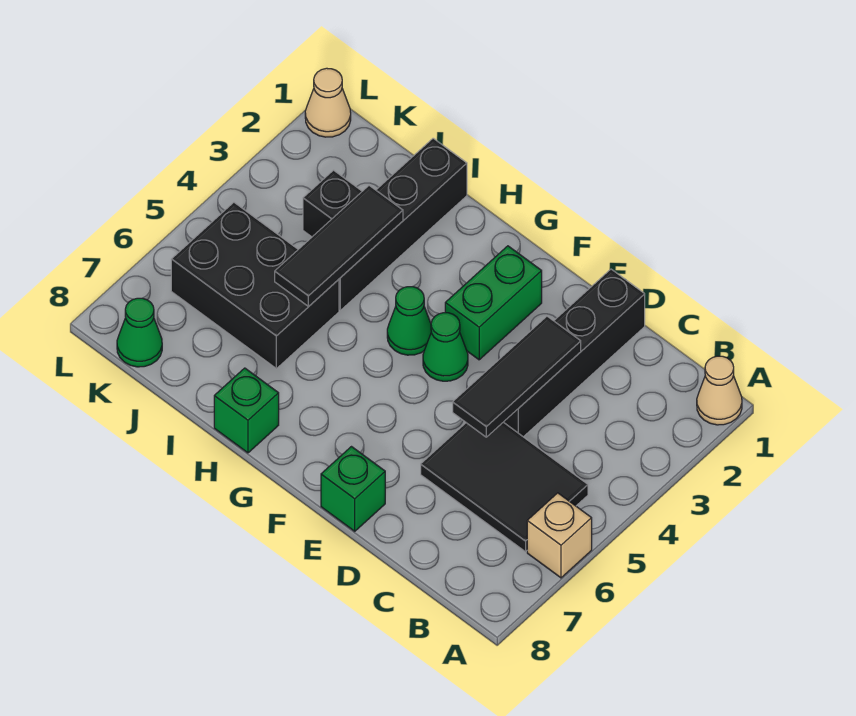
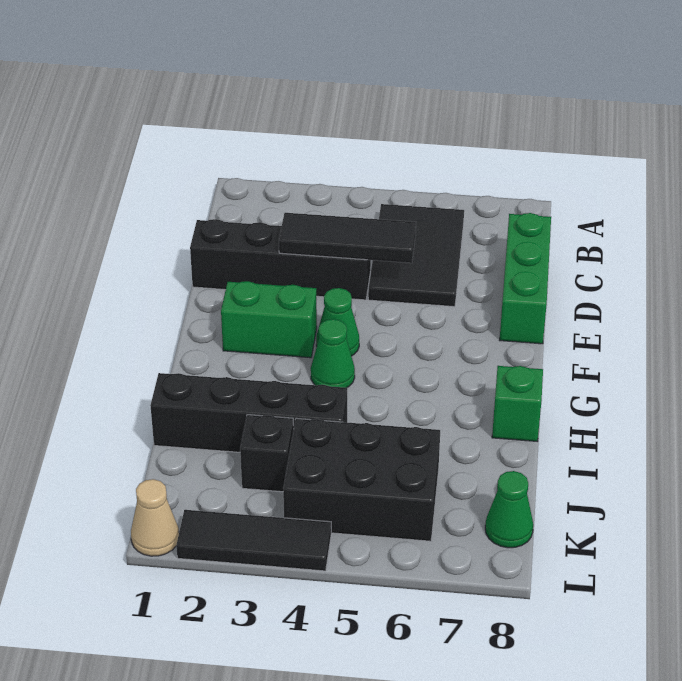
tan cone A1 level 1 -> none
tan brick A6 level 1 -> none
green brick E8 level 1 -> green brick C8:E8 level 1
black tile I3:I5 level 2 -> black tile L2:L4 level 1
black brick I5:K6 level 1 -> black brick J4:K6 level 1

